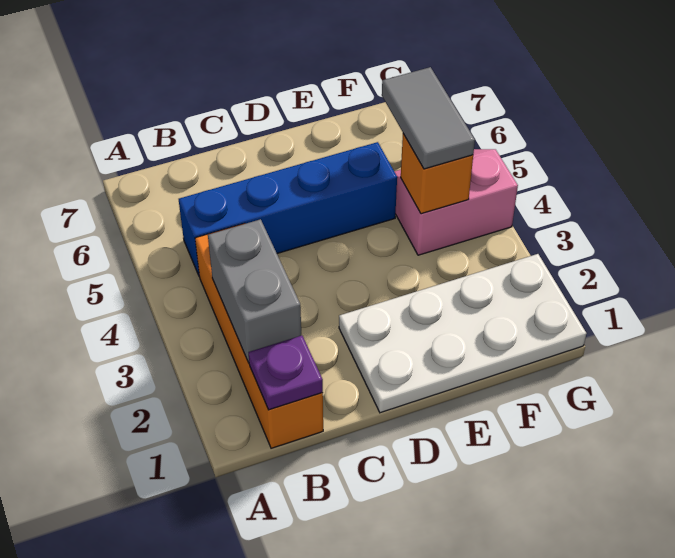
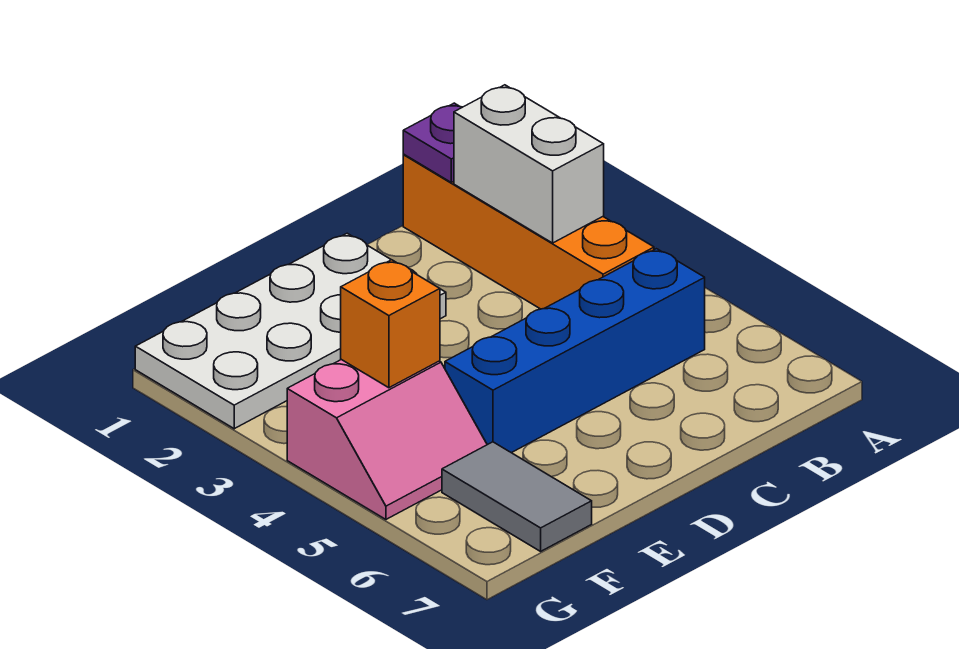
grey brick B2:B3 level 2 -> white brick B2:B3 level 2
grey tile F4:F5 level 3 -> grey tile F6:F7 level 1

